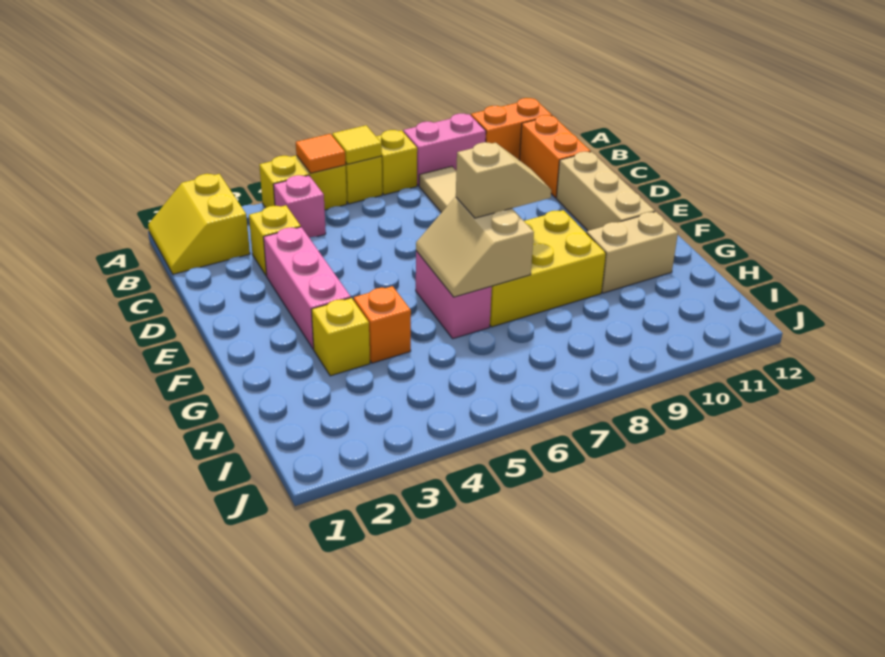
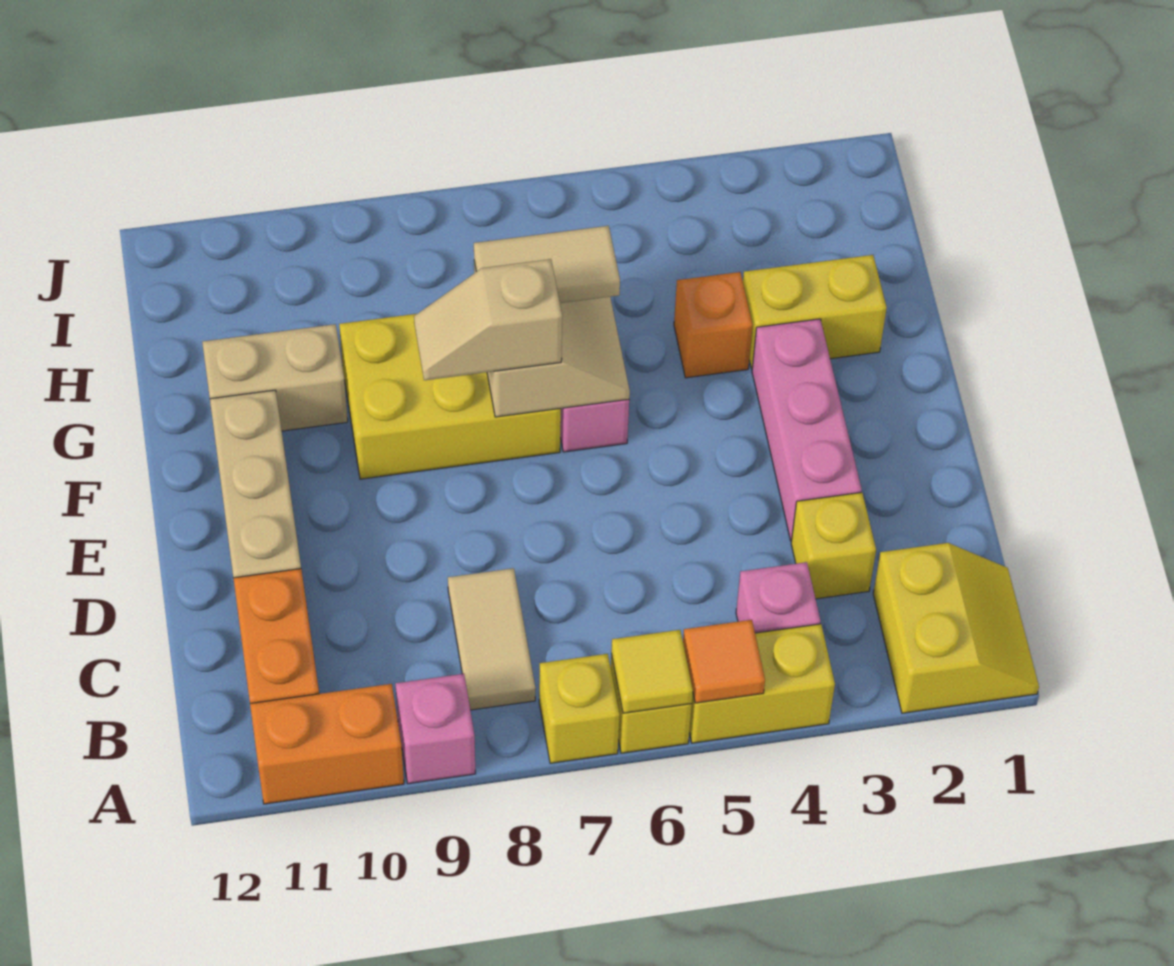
pink brick A8:A9 level 1 -> pink brick A9 level 1
yellow brick G3 level 1 -> yellow brick G2:G3 level 1
none -> tan tile G6:G7 level 3

